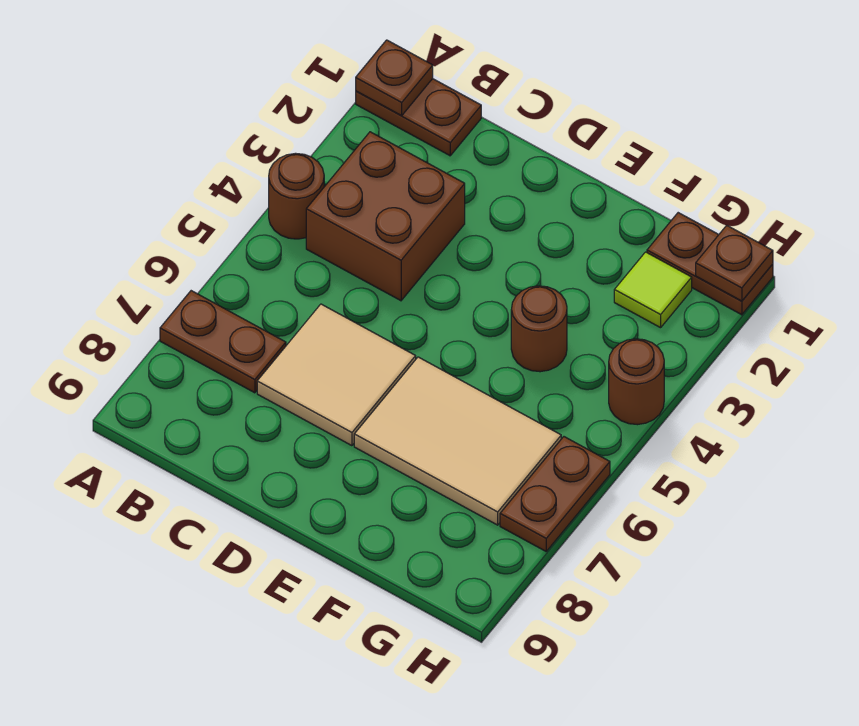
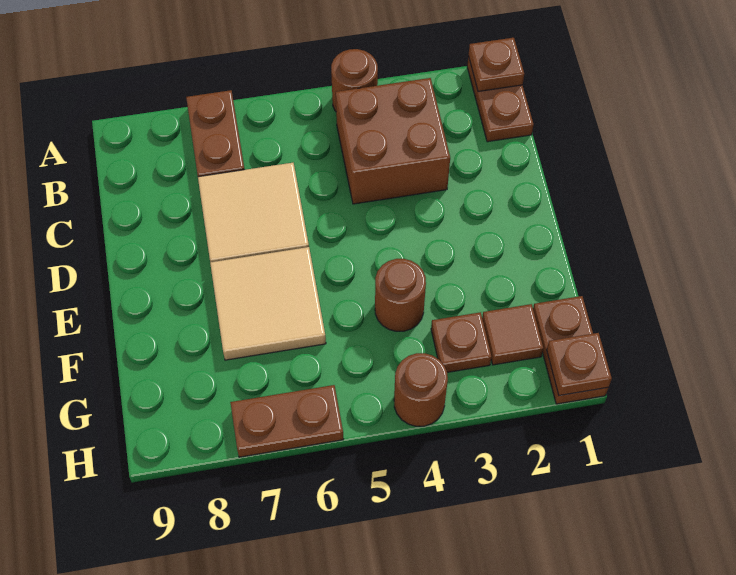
tan tile E6:G7 level 1 -> tan tile E6:F7 level 1
lime tile G2 level 1 -> brown tile G2 level 1
none -> brown plate G3 level 1

